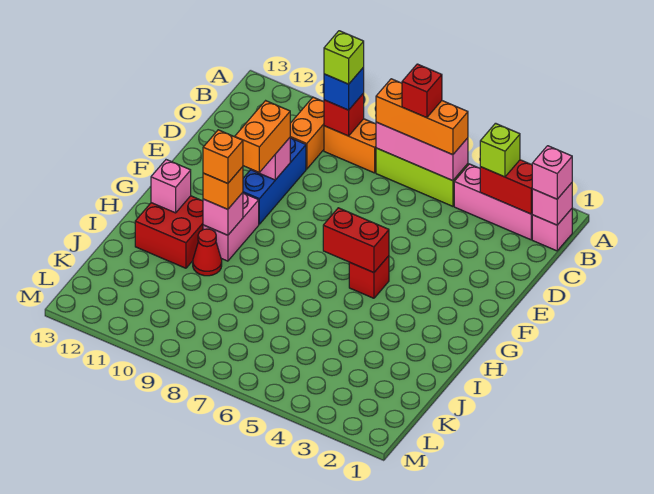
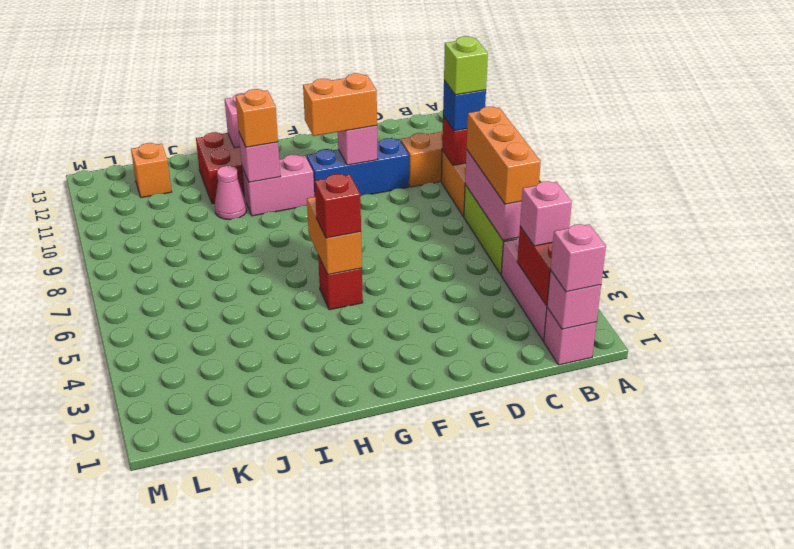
lime brick B3 level 3 -> pink brick B3 level 3
red brick B6 level 4 -> red brick G5 level 3
red brick G5:G6 level 2 -> orange brick G5:G6 level 2
orange brick H10 level 4 -> orange brick K12 level 1
red cone I10 level 1 -> pink cone I10 level 1

